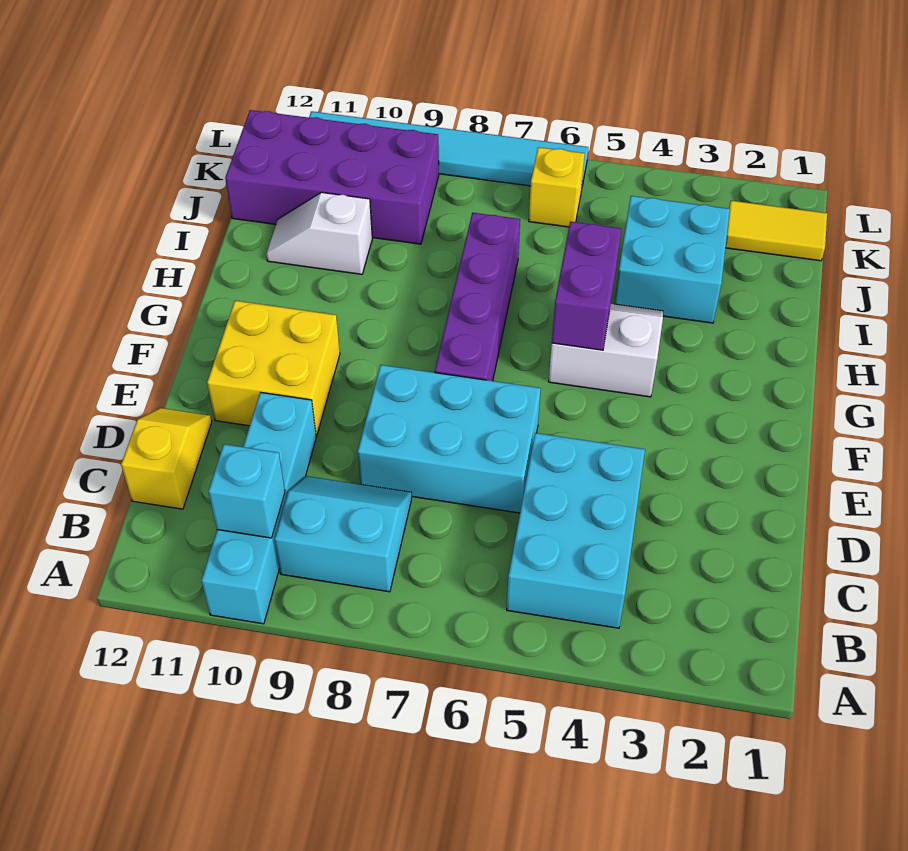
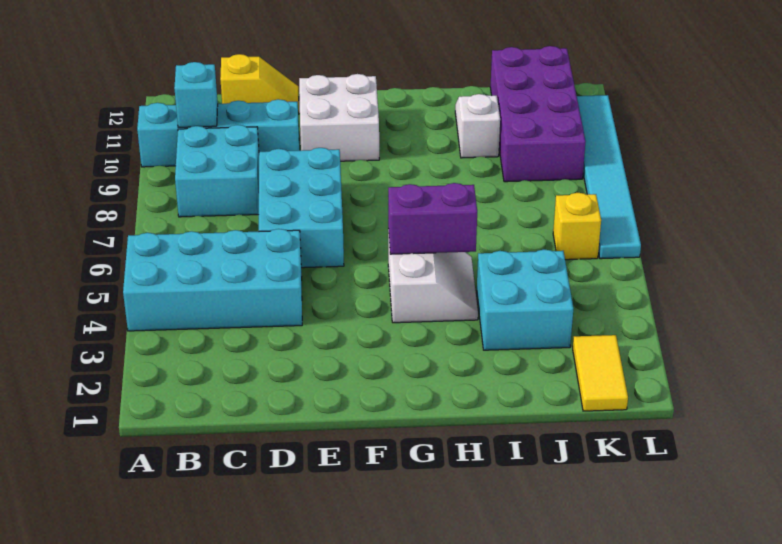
cyan brick B4:D5 level 1 -> cyan brick A4:D5 level 1
cyan slope B8:C9 level 1 top B -> cyan brick B8:C9 level 1
yellow brick E10:F11 level 1 -> white brick E10:F11 level 1
purple brick F7:I7 level 1 -> none

